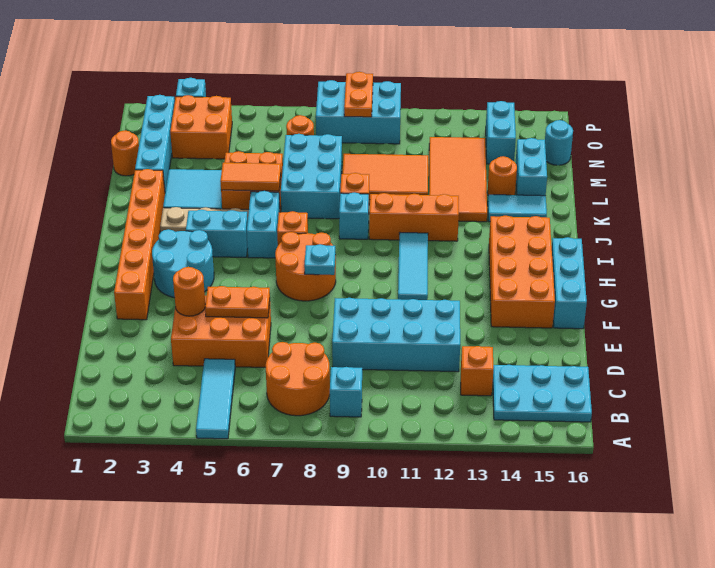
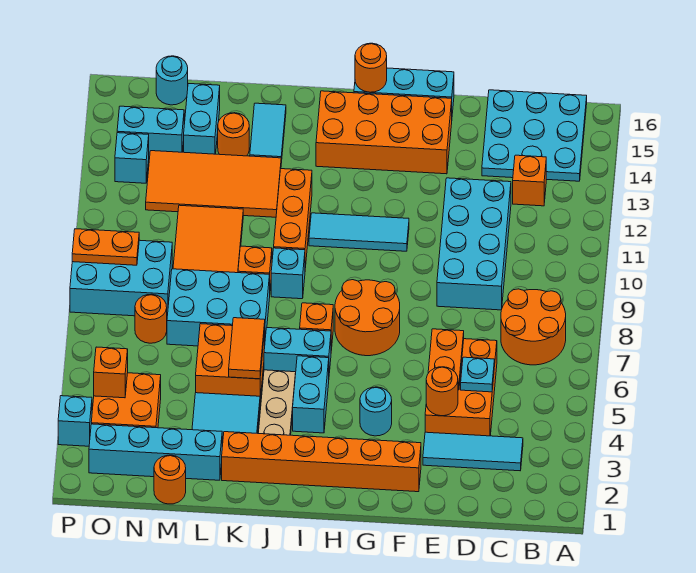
cyan tile A5:C5 level 1 -> cyan tile C3:E3 level 1
cyan brick B9 level 1 -> cyan brick O13 level 1
cyan plate B14:C16 level 1 -> cyan plate B14:D16 level 1
cyan round brick G3:H4 level 1 -> cyan round brick G4 level 1
cyan plate G8 level 2 -> cyan plate D5 level 2
none -> orange round brick H16 level 2
cyan brick L15:M15 level 1 -> cyan brick M14:M15 level 1
none -> orange brick O4 level 2
cyan brick O8:P10 level 1 -> cyan brick N8:P9 level 1

